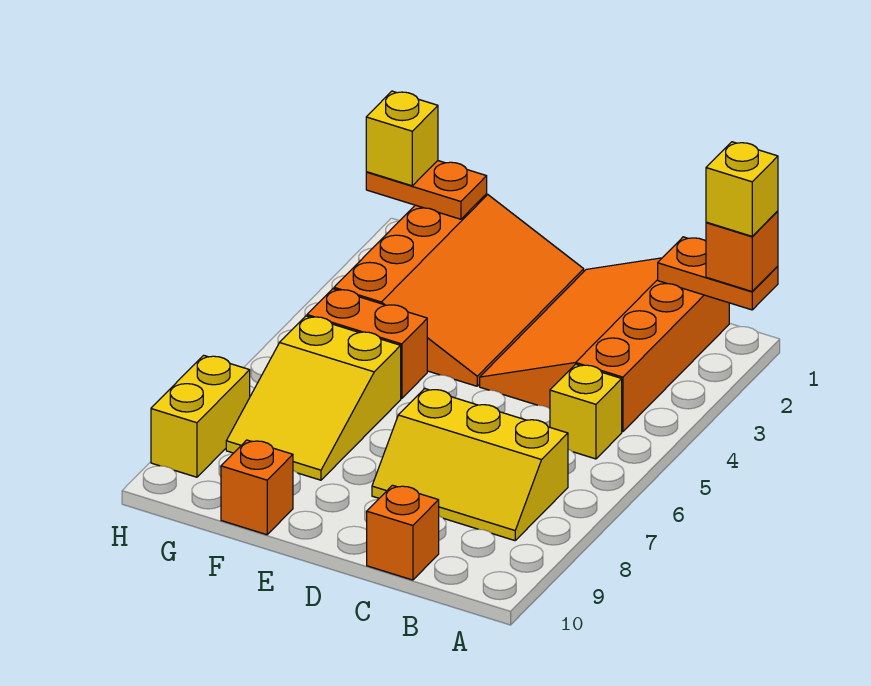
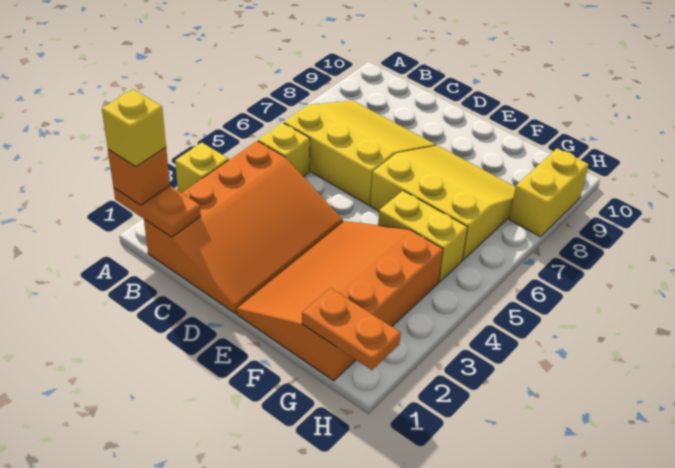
yellow slope B7:D8 level 1 top 7 -> yellow slope B6:D8 level 1 top 6
orange brick C10 level 1 -> none
orange brick F5:G5 level 1 -> yellow brick F5:G5 level 1
yellow slope F6:G8 level 1 top 6 -> yellow slope E6:G8 level 1 top 6
orange brick F10 level 1 -> none
yellow brick H1 level 3 -> yellow brick A3 level 1

